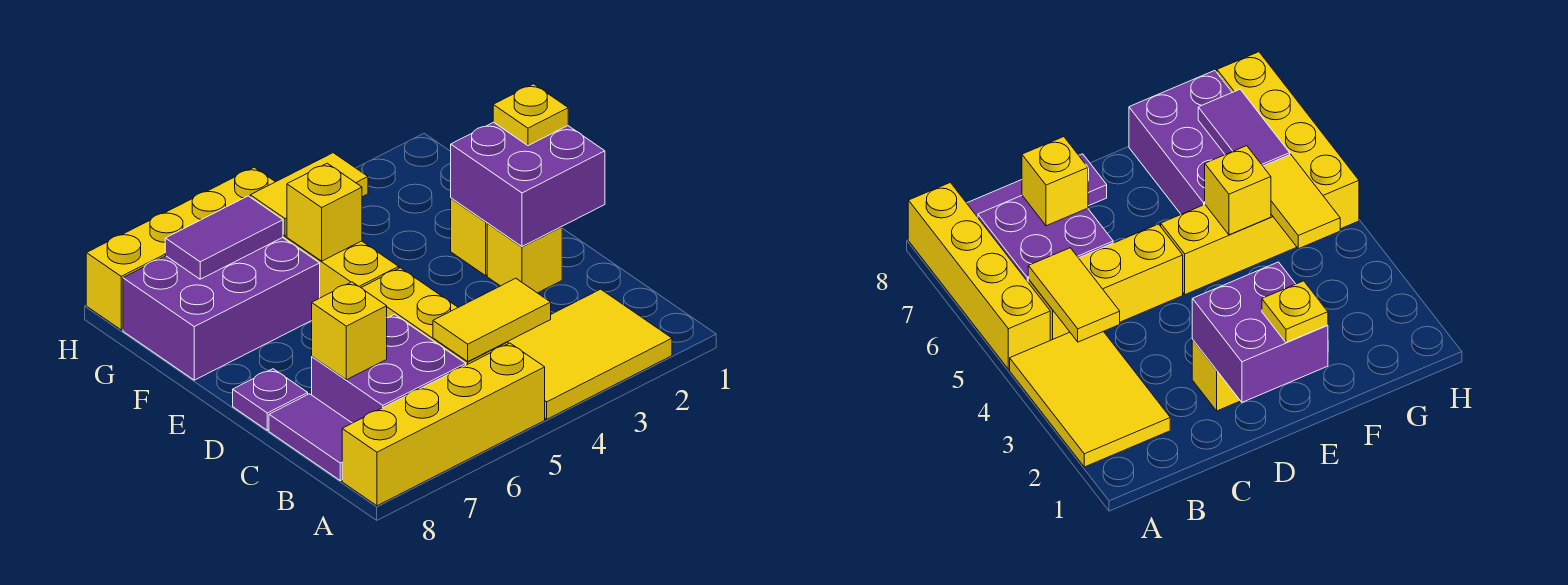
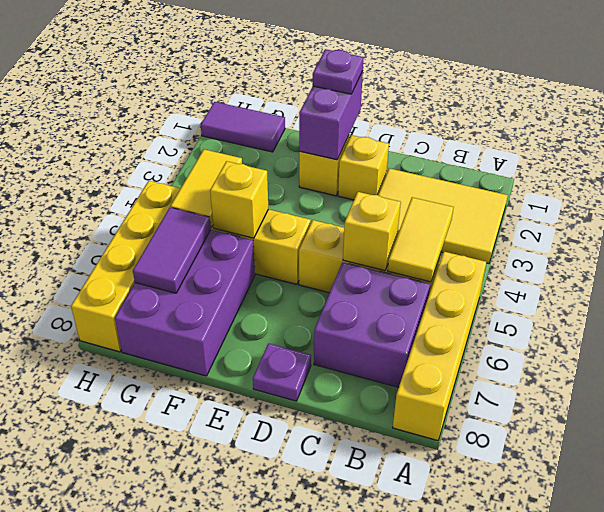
yellow tile A2:B4 level 1 -> yellow tile A2:C3 level 1
purple tile B8:C8 level 1 -> purple tile G1:H1 level 1
yellow brick C7 level 2 -> yellow brick C5 level 2
purple brick D1:E2 level 2 -> purple brick E1:E2 level 2
yellow plate E1 level 3 -> purple plate E1 level 3

